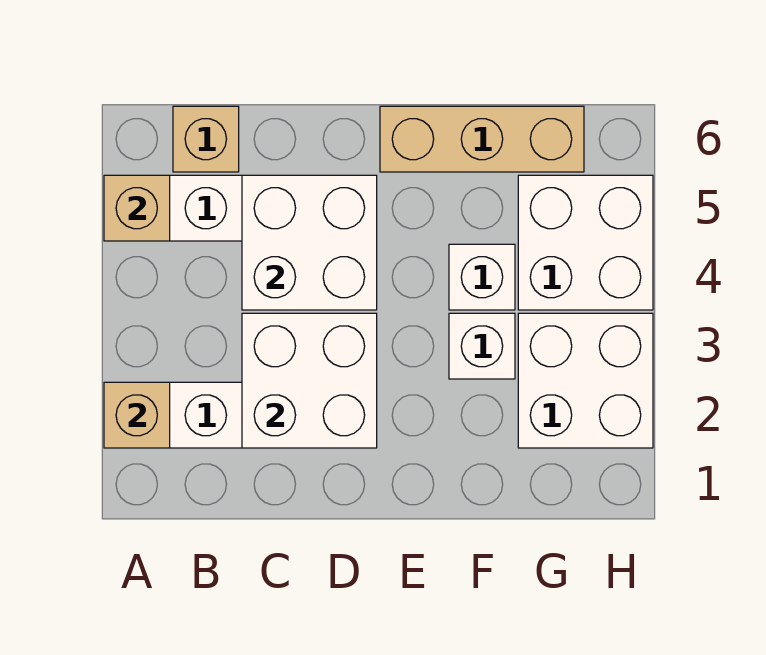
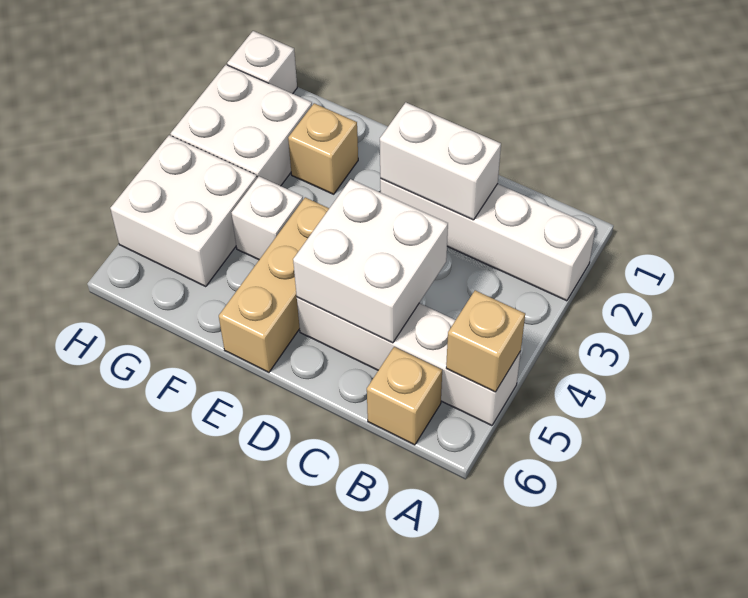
tan brick A2 level 2 -> tan brick F2 level 1
white brick C2:D3 level 2 -> white brick C2:D2 level 2
tan brick E6:G6 level 1 -> tan brick E4:E6 level 1
white brick F3 level 1 -> white brick H1 level 1

